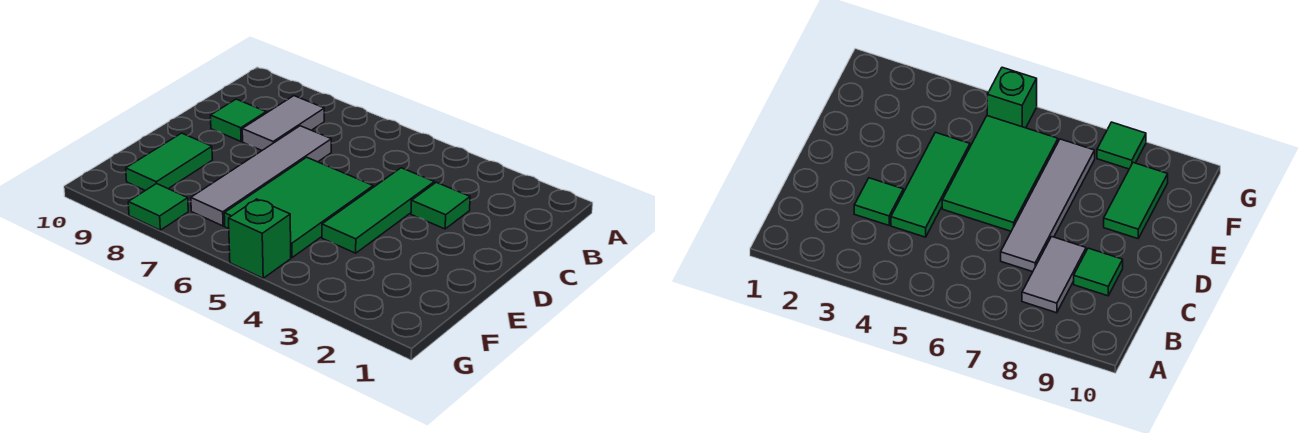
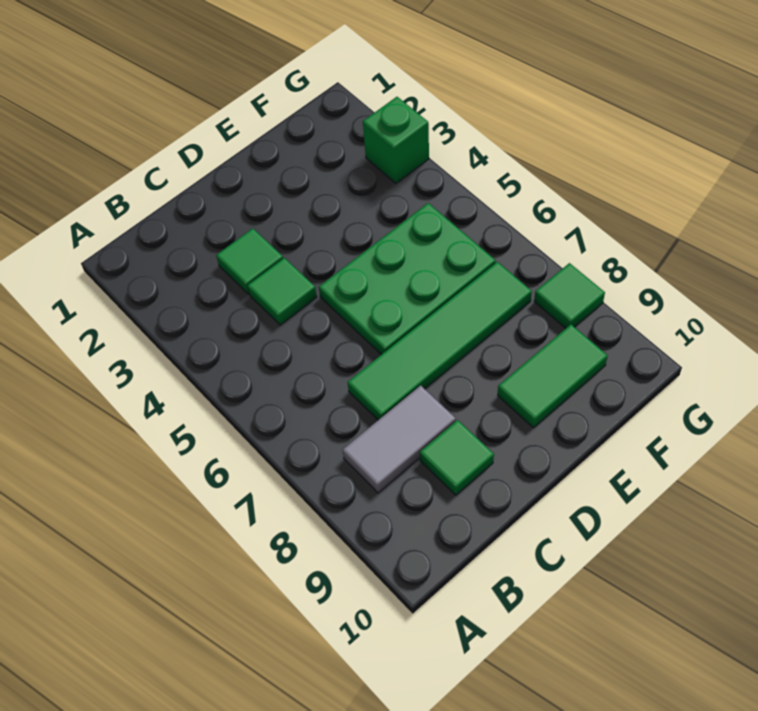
green tile C4:E4 level 1 -> green tile C4 level 1
grey tile C7:F7 level 1 -> green tile C7:F7 level 1
green tile D5:F6 level 1 -> green plate D5:F6 level 1
green brick G5 level 1 -> green brick G3 level 1

